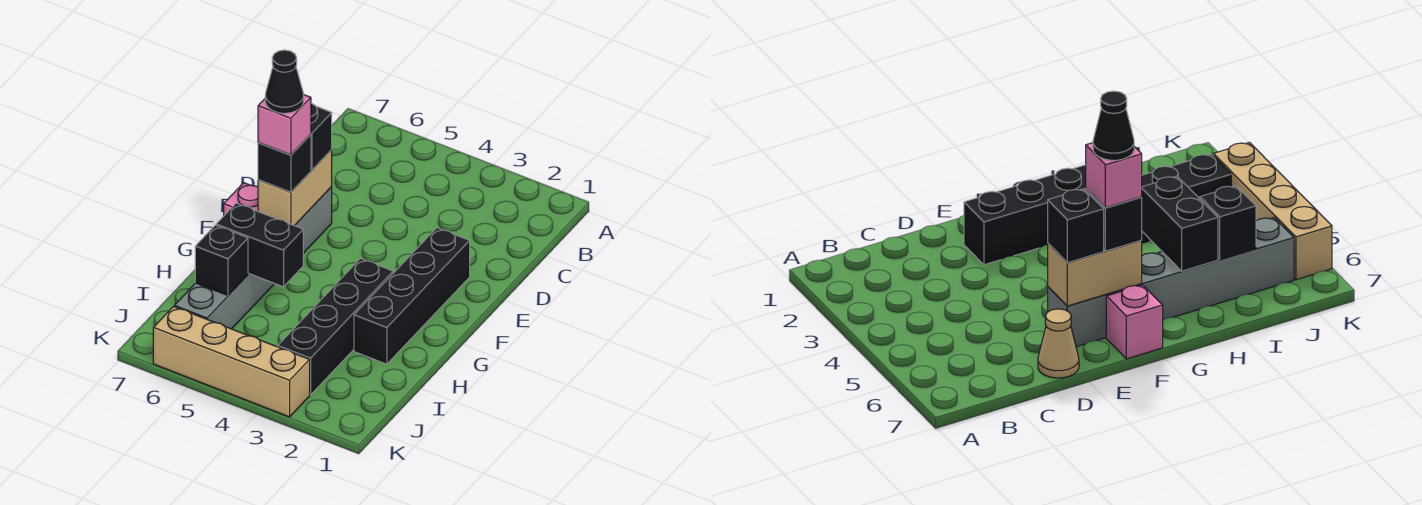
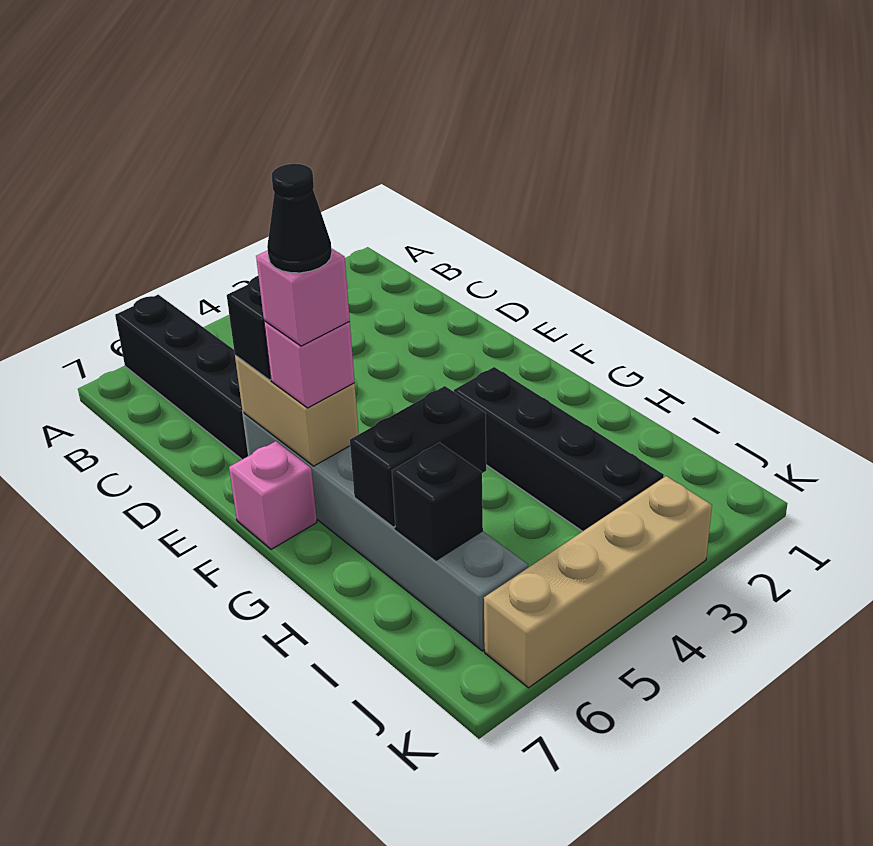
tan cone D7 level 1 -> none
black brick E2:H2 level 1 -> black brick A6:D6 level 1
black brick F6 level 3 -> pink brick F6 level 3

